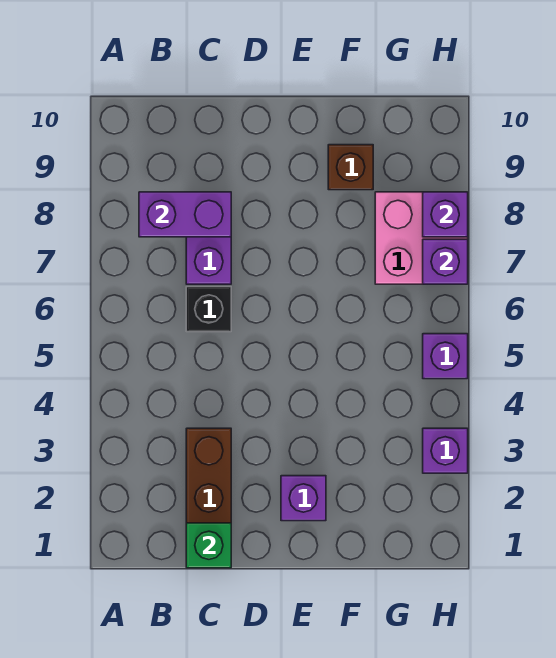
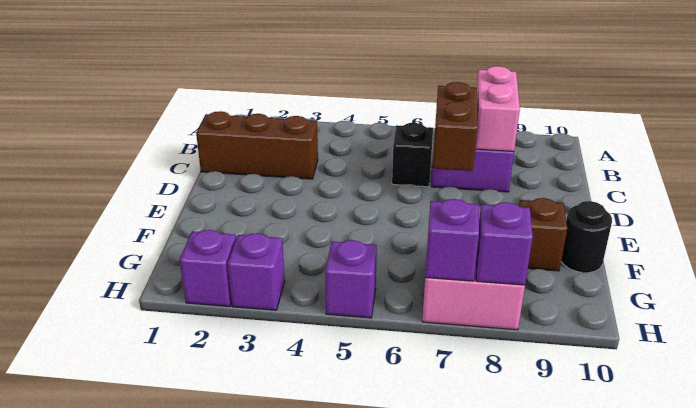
purple brick B8:C8 level 2 -> pink brick B8:C8 level 2
green brick C1 level 2 -> none
none -> brown brick C7:D7 level 2
purple brick E2 level 1 -> purple brick H2 level 1
none -> black round brick F10 level 1

